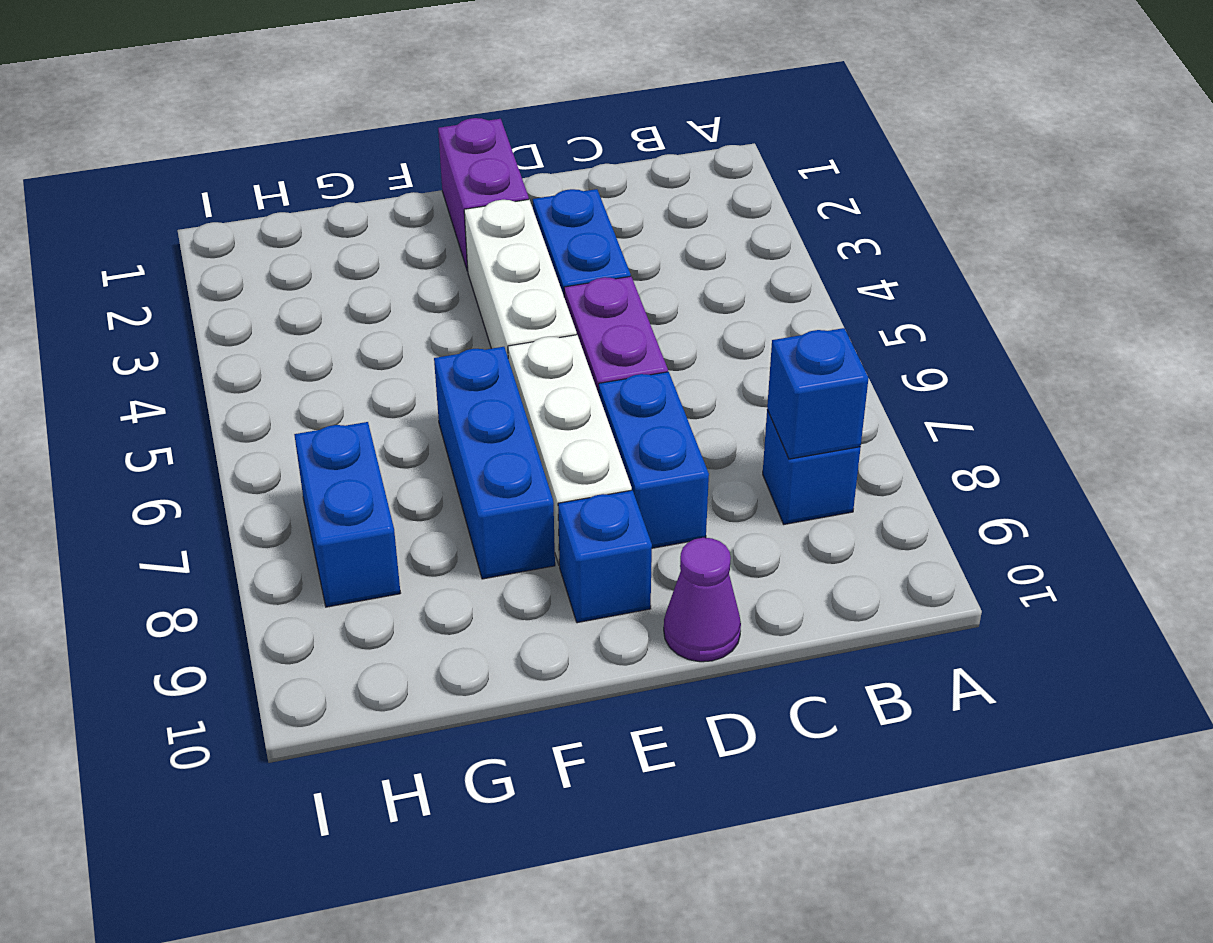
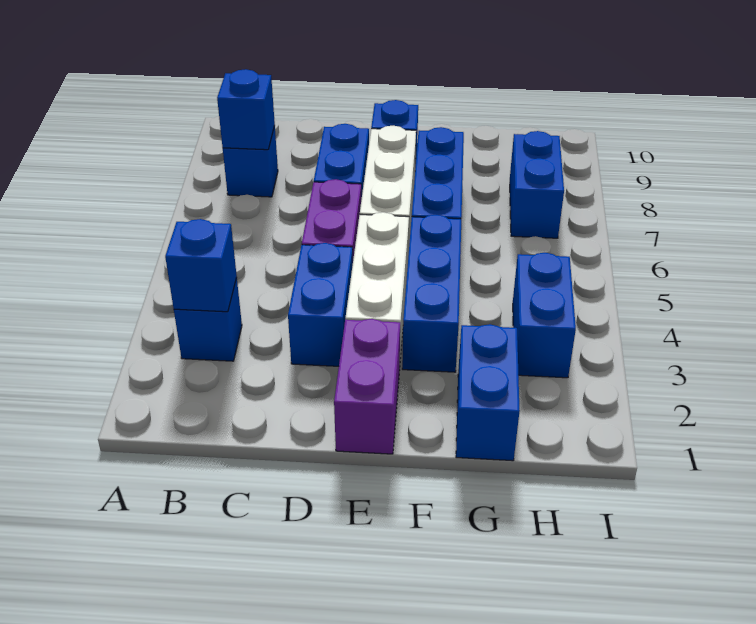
none -> blue brick B3 level 1
none -> blue brick B3 level 2
purple cone D10 level 1 -> none
none -> blue brick F3:F5 level 1
none -> blue brick G1:G2 level 1
none -> blue brick H3:H4 level 1

